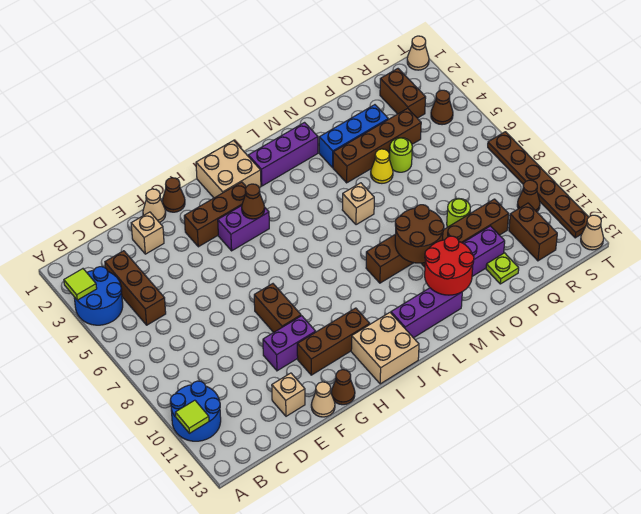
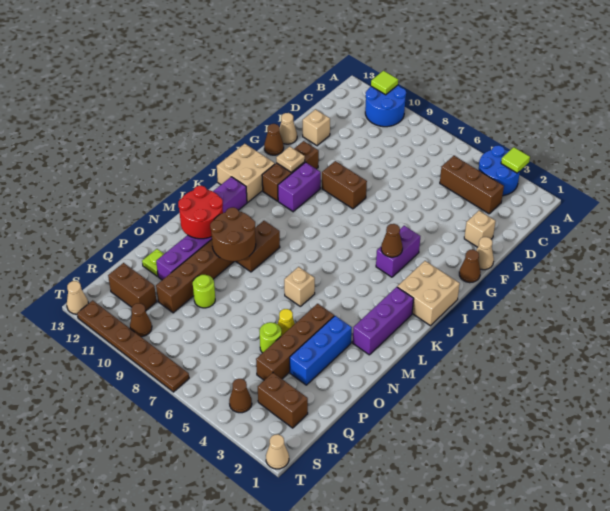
purple brick F10:G10 level 1 -> purple brick H10:I10 level 1
brown brick G3:I3 level 1 -> none
none -> tan plate H11 level 2

